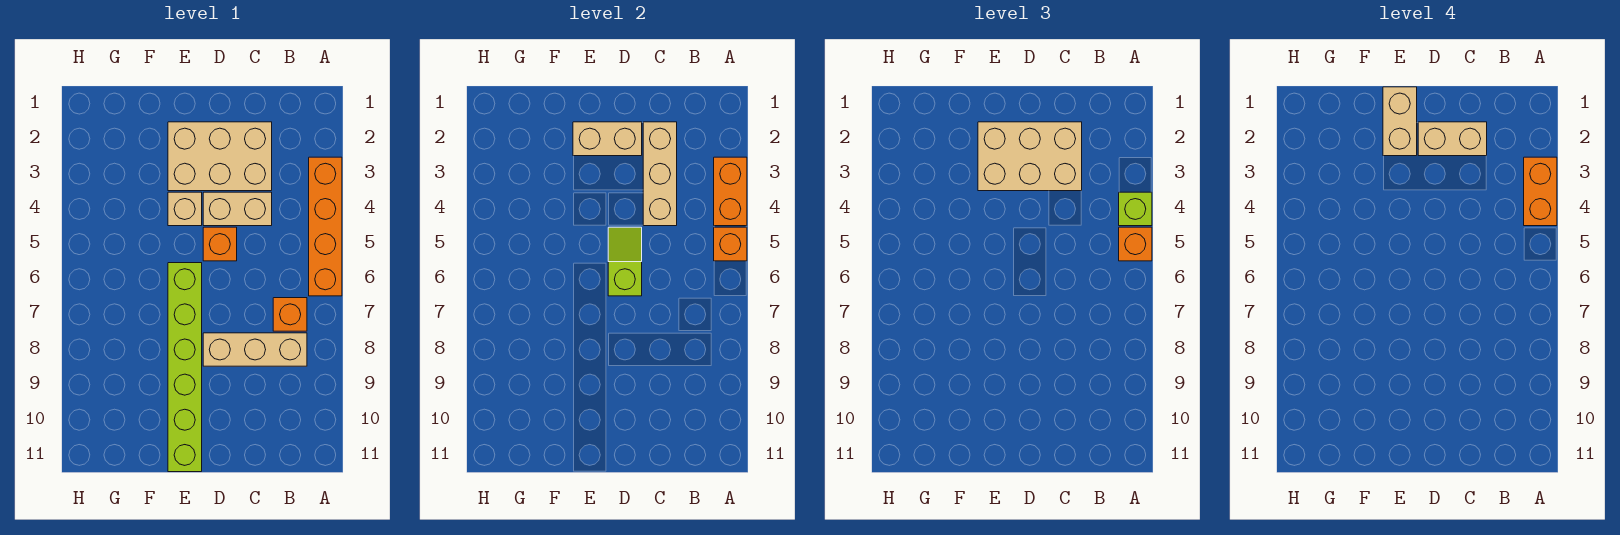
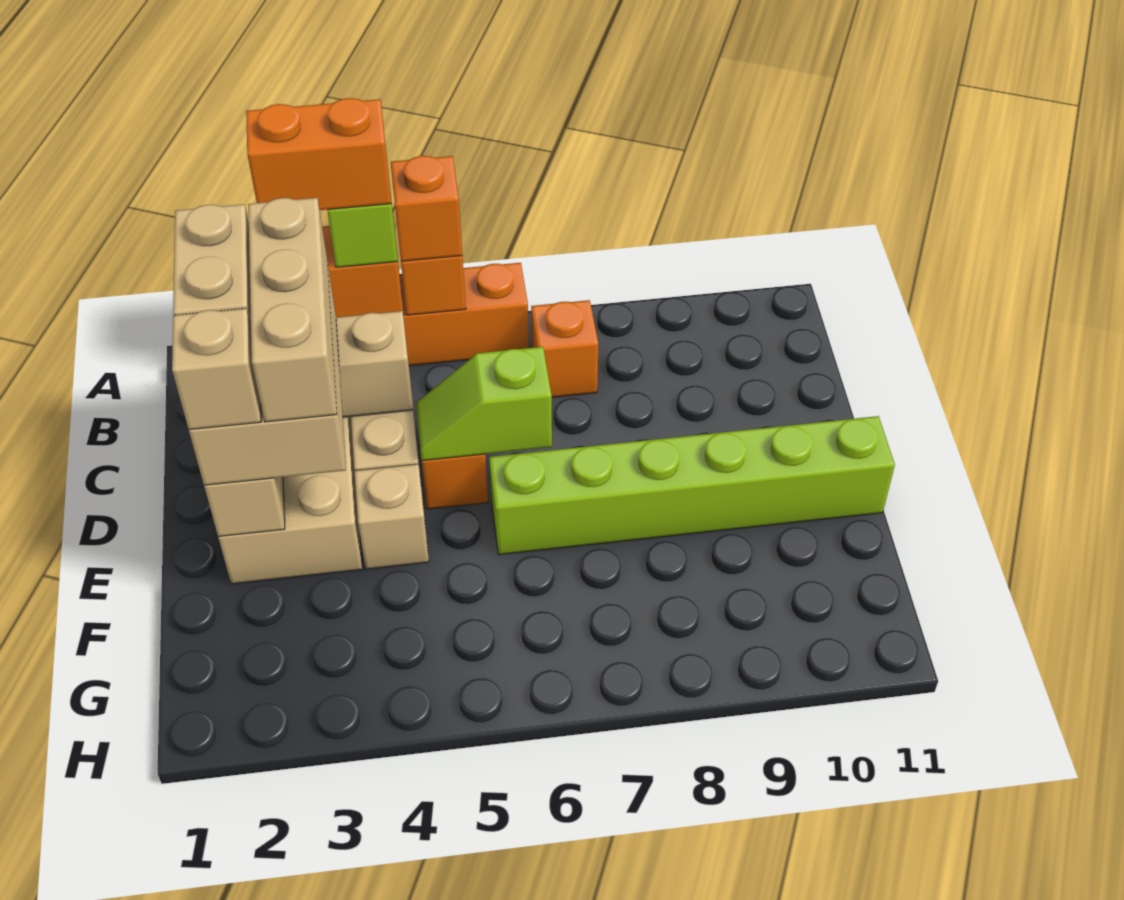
tan brick B8:D8 level 1 -> tan brick C3:E3 level 4
tan brick E1:E2 level 4 -> tan brick E2 level 4

